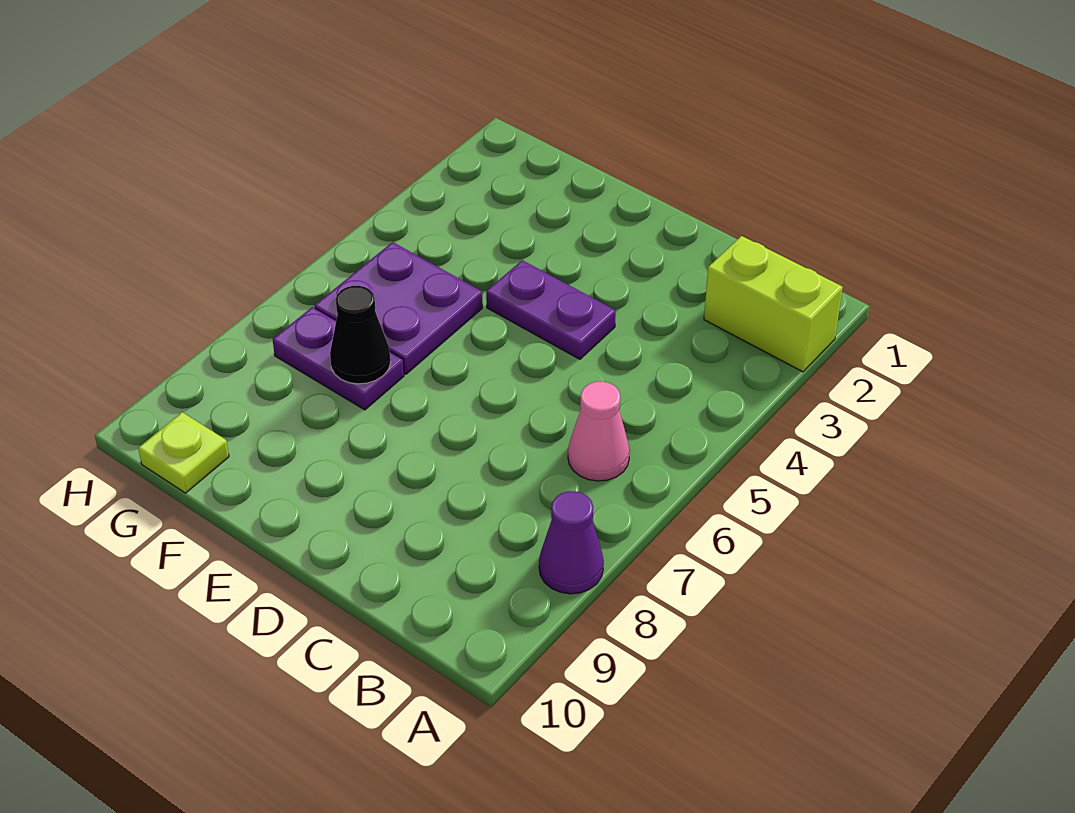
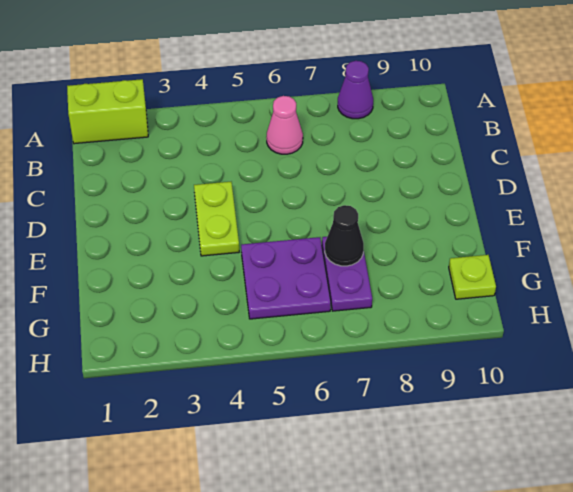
lime brick A2:B2 level 1 -> lime brick A1:A2 level 1
purple plate D4:E4 level 1 -> lime plate D4:E4 level 1

